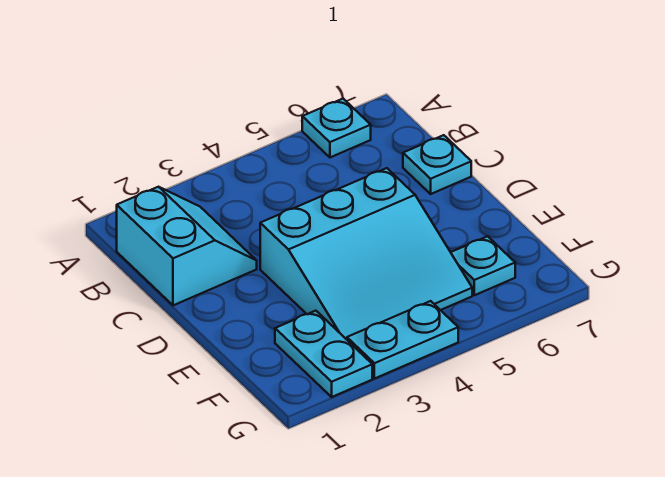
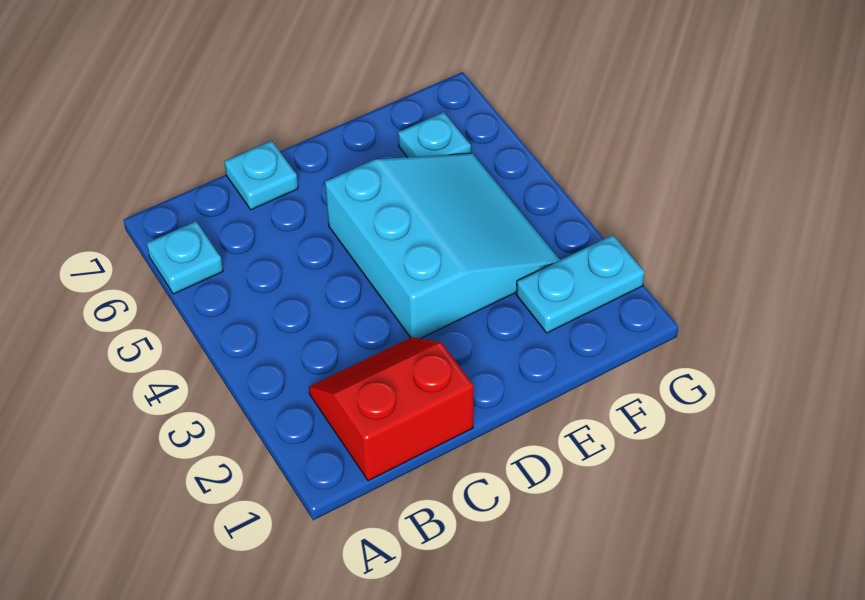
cyan slope B1:C2 level 1 top 1 -> red slope B1:C2 level 1 top 1
cyan plate G3:G4 level 1 -> none

